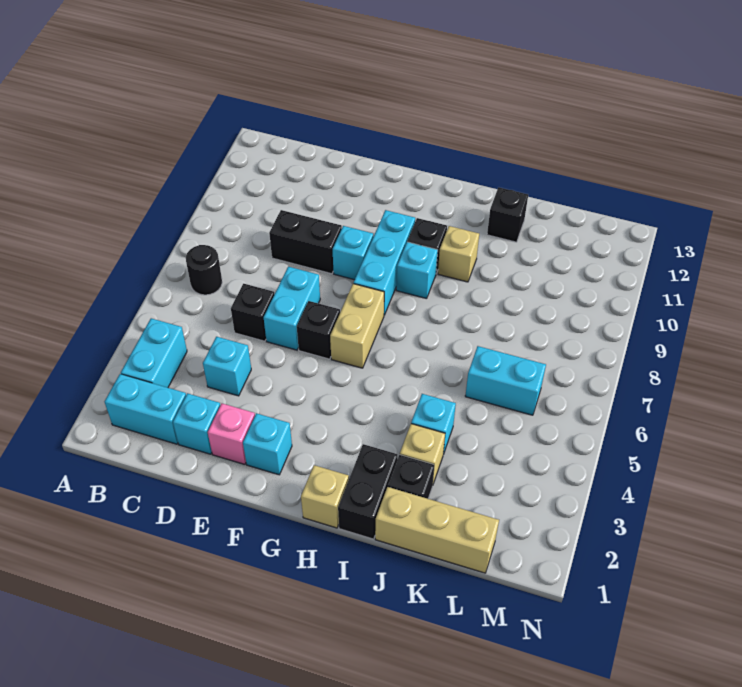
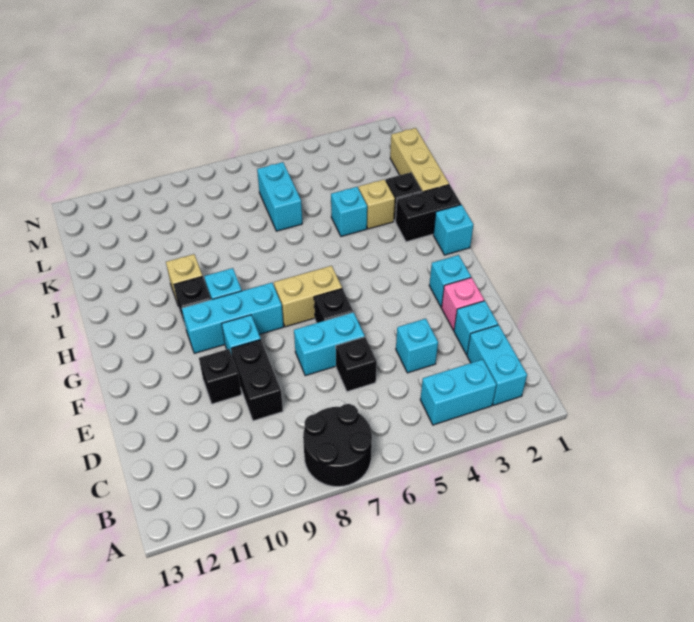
black round brick B7 level 1 -> black round brick A7:B8 level 1
tan brick H1 level 1 -> cyan brick H1 level 1
black brick J12 level 1 -> black brick E10 level 1

